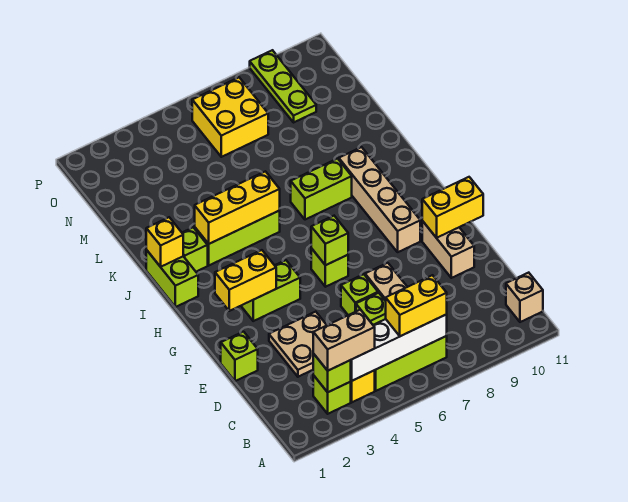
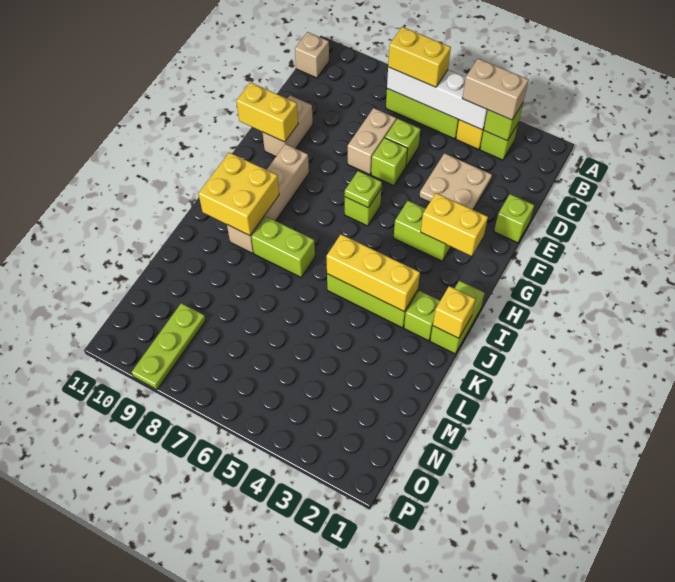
lime brick G6 level 2 -> lime plate G6 level 2
yellow brick N6:O7 level 1 -> yellow brick I9:J10 level 2

